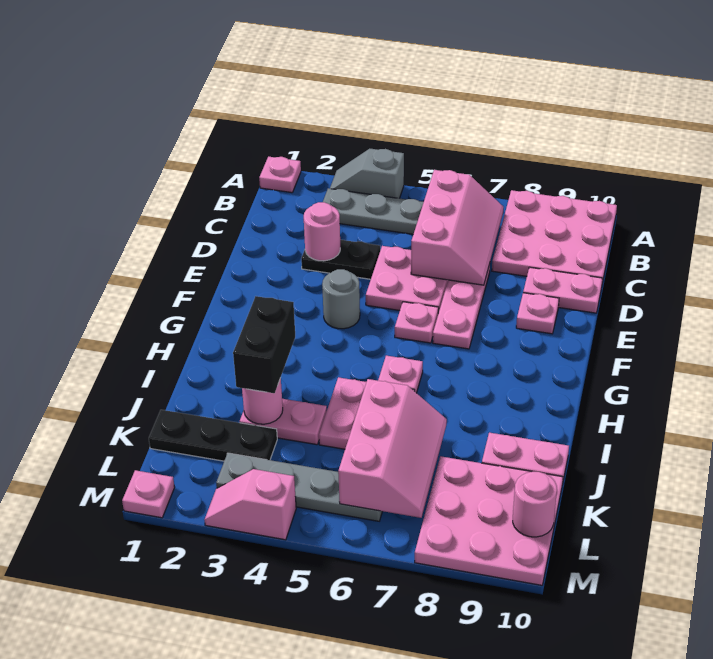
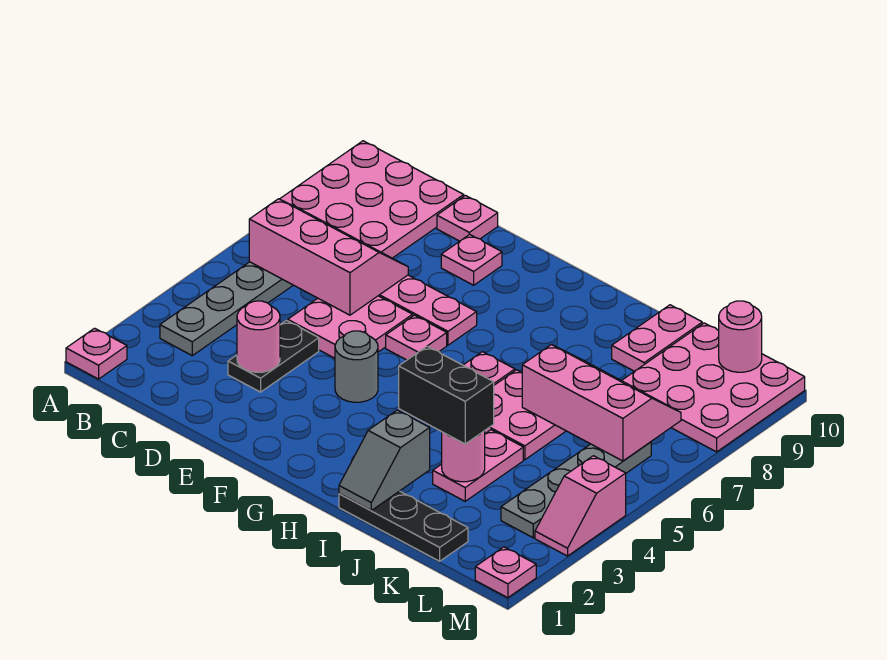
grey slope A3:A4 level 1 top 4 -> grey slope I1:I2 level 2 top 2
pink plate D9:D10 level 1 -> pink plate D10 level 1
black plate K1:K3 level 1 -> black plate I1:K1 level 1

